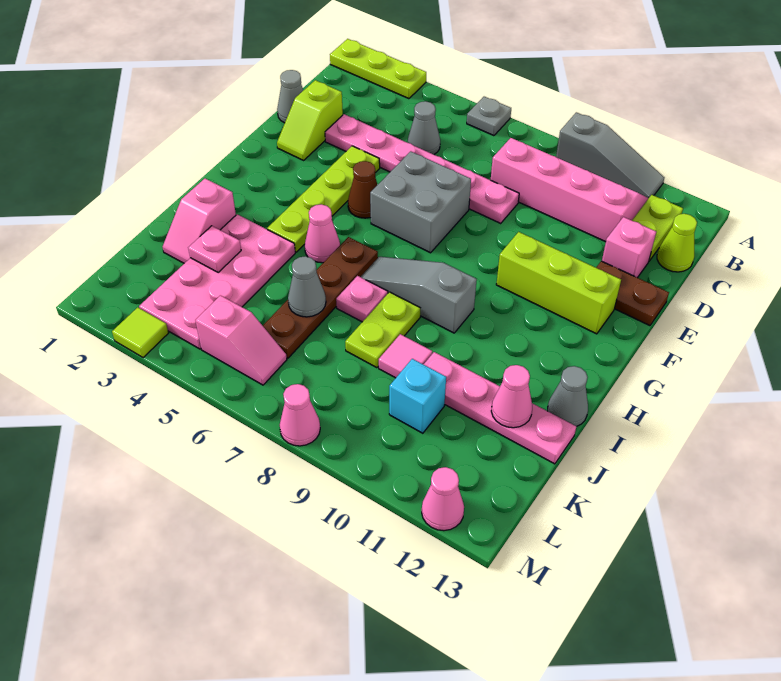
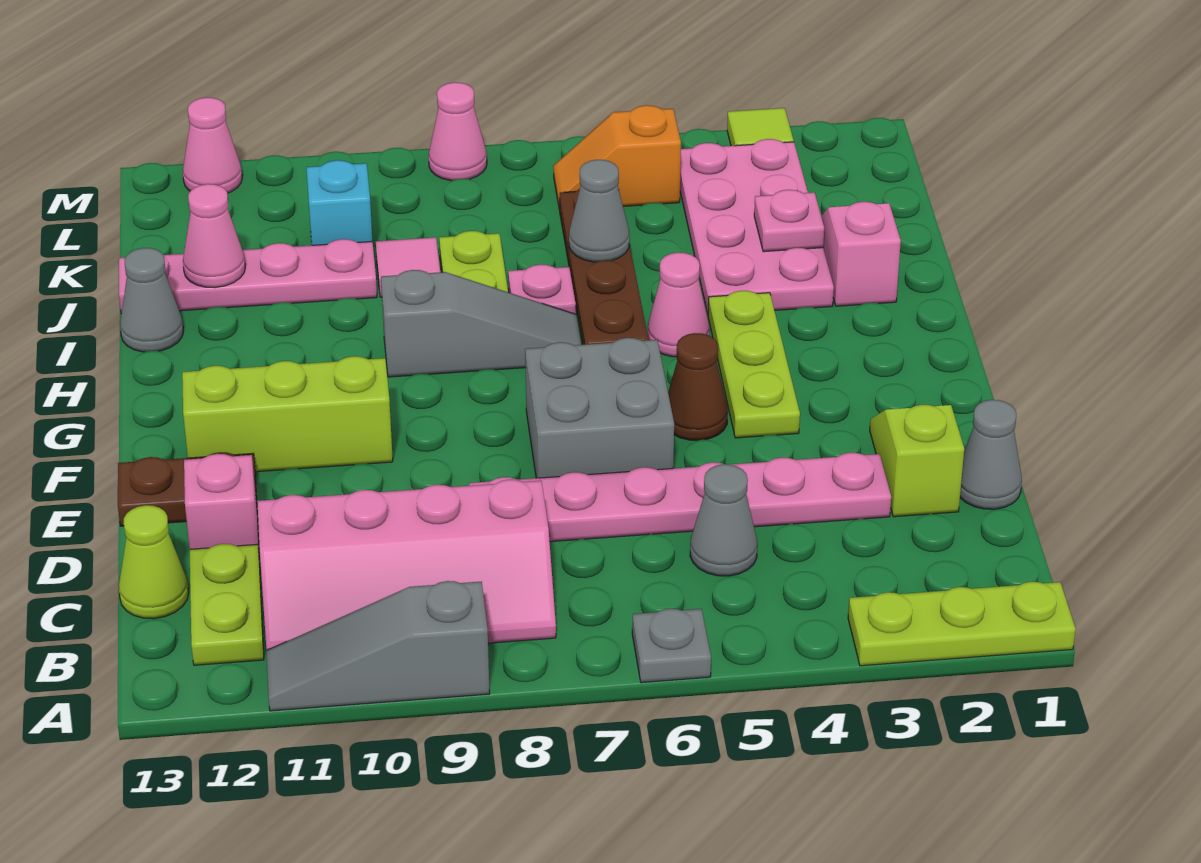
lime plate E4:H4 level 1 -> lime plate F4:H4 level 1
pink slope L5:L6 level 1 top 5 -> orange slope L5:L6 level 1 top 5

